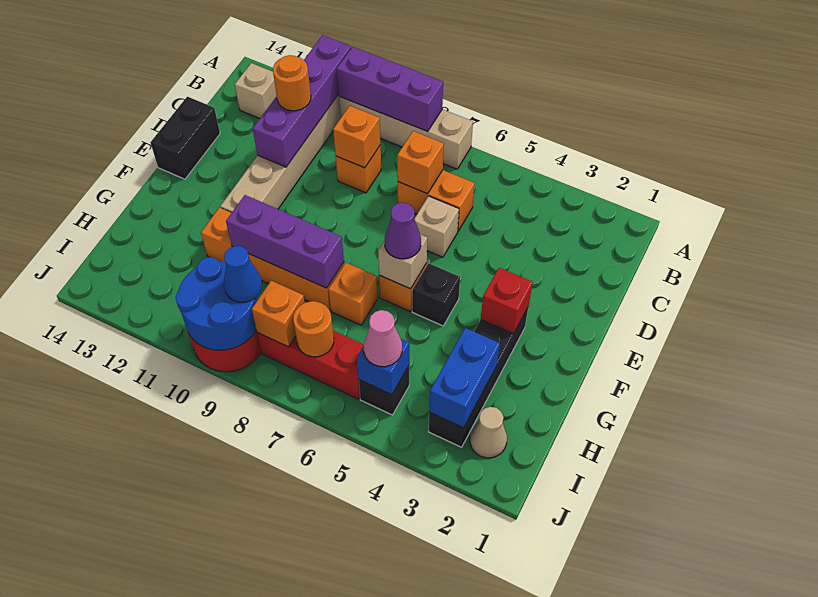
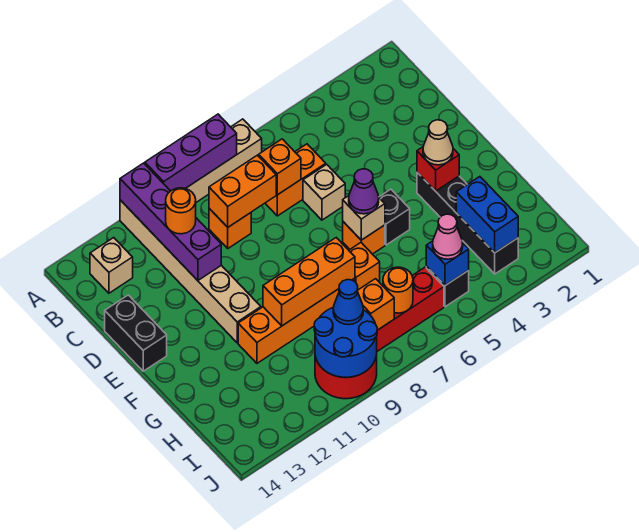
orange brick C9 level 2 -> orange brick C8:C9 level 2
purple brick G8:G10 level 2 -> orange brick G8:G10 level 2
tan cone I2 level 1 -> tan cone F3 level 3

